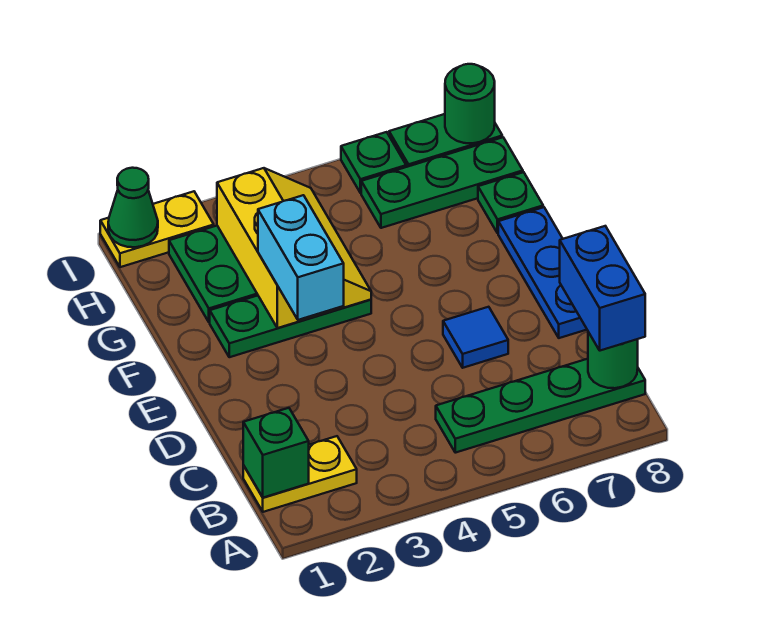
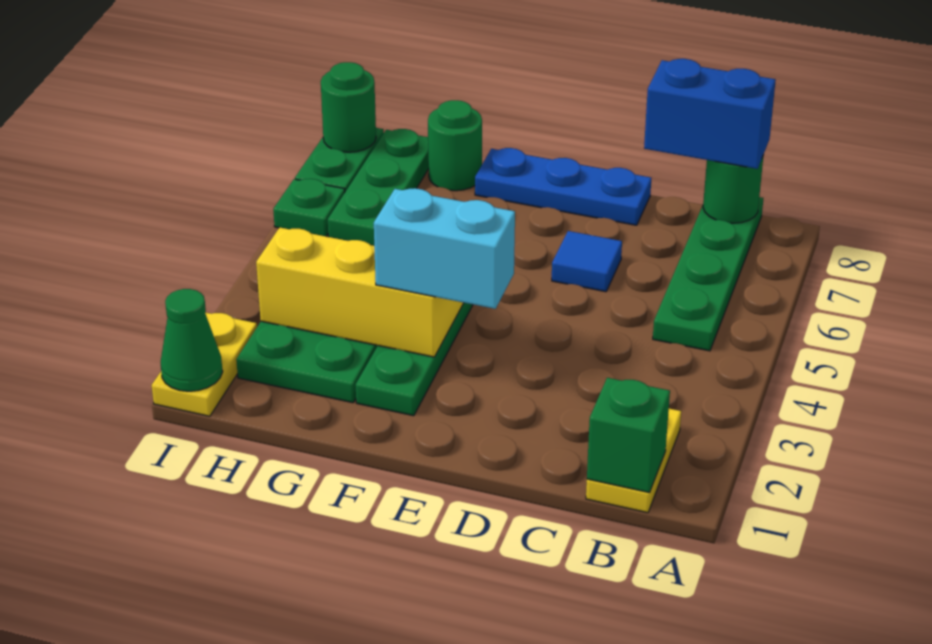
green plate G8 level 1 -> green round brick G8 level 1

